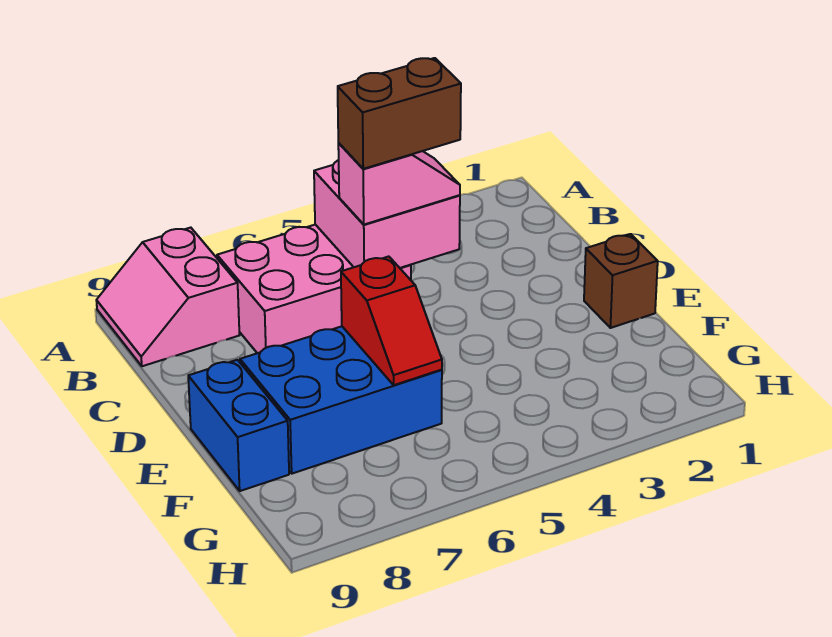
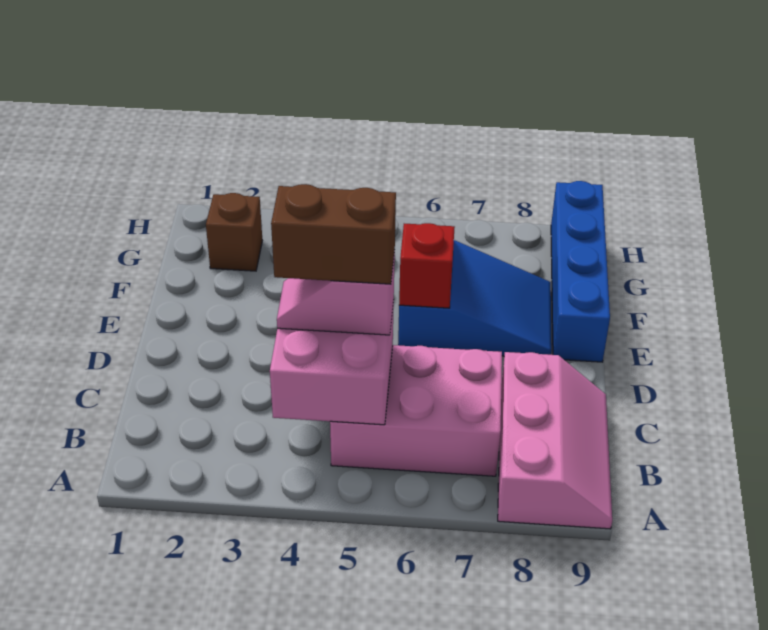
pink slope A8:B9 level 1 top 8 -> pink slope A8:C9 level 1 top 8
brown brick E1 level 1 -> brown brick G2 level 1
blue brick E6:F8 level 1 -> blue slope E6:F8 level 1 top 6
blue brick E9:F9 level 1 -> blue brick E9:H9 level 1

